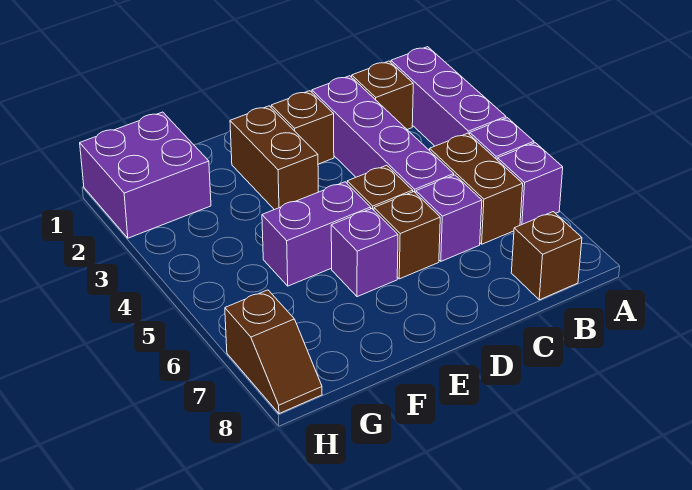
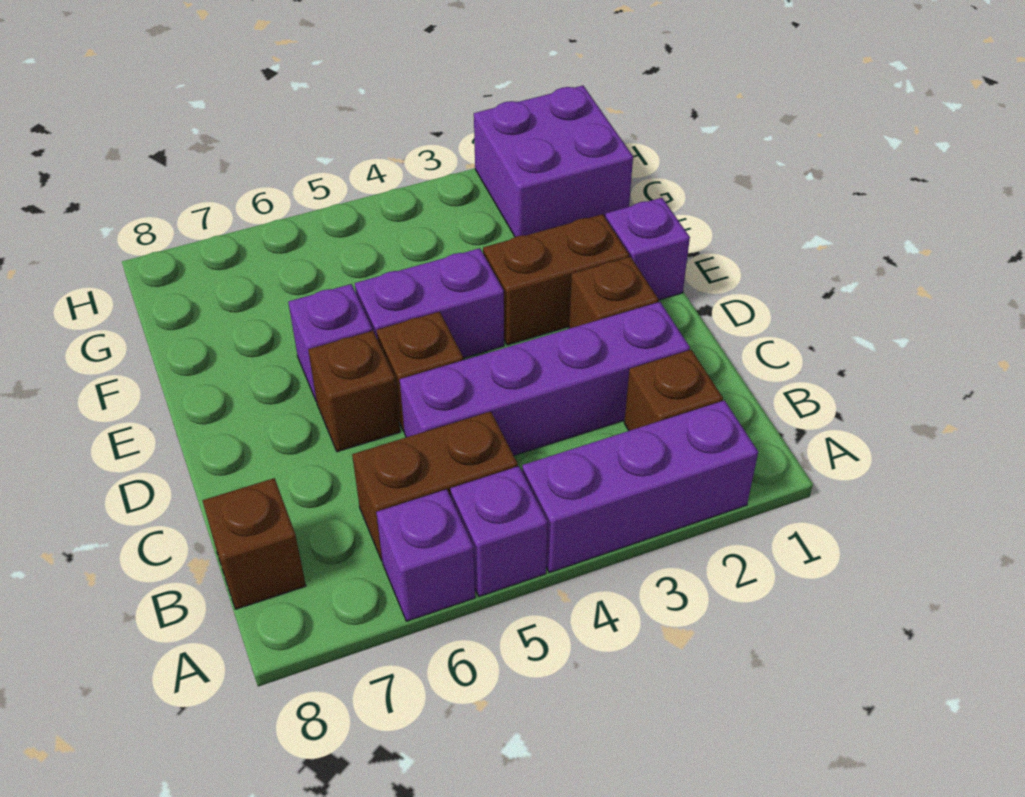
purple brick C6 level 1 -> purple brick E1 level 1
purple brick E5:F5 level 1 -> purple brick E4:E5 level 1
brown slope H7:H8 level 1 top 7 -> none

